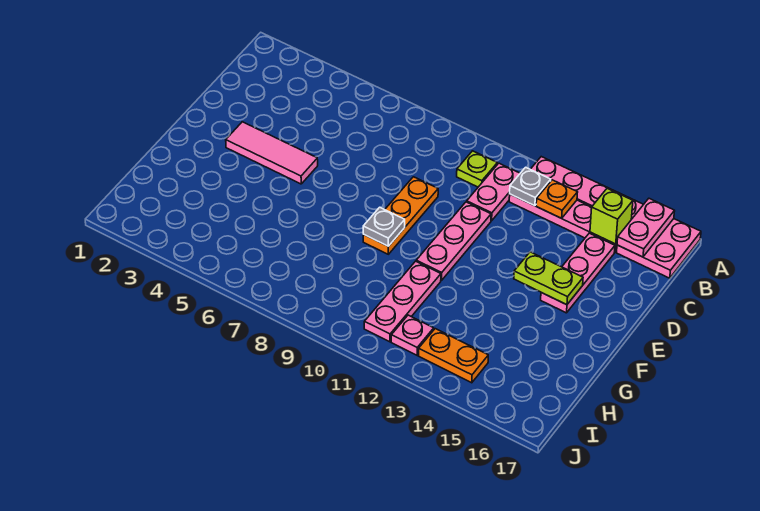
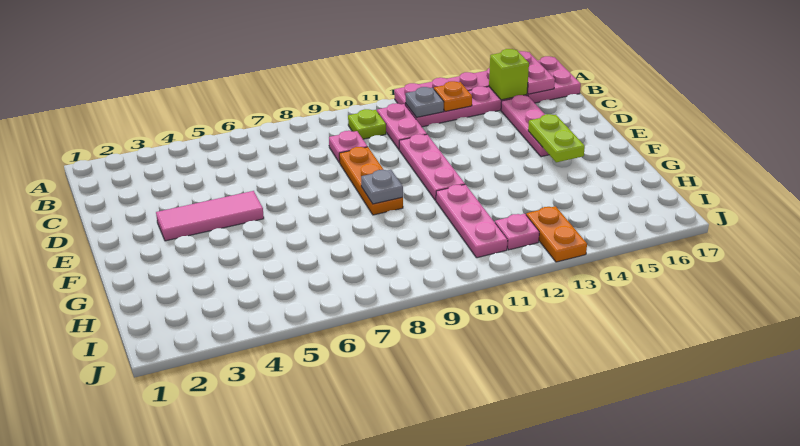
none -> pink plate C9 level 1
lime plate E14:E15 level 2 -> lime plate E15:F15 level 2
orange plate I13:I14 level 1 -> orange plate I13:J13 level 1

